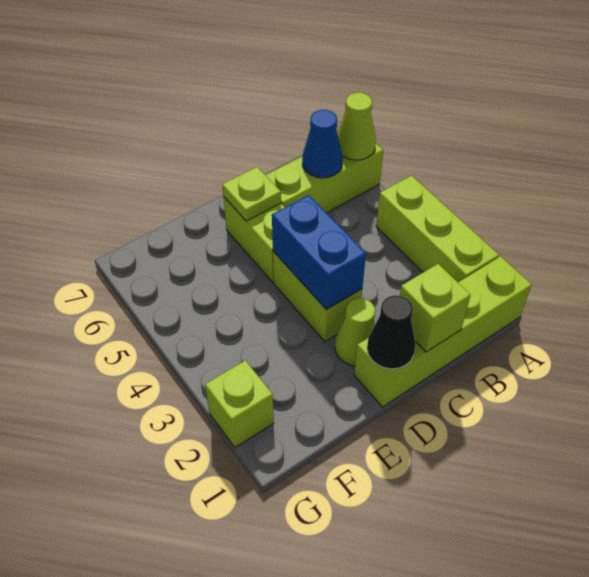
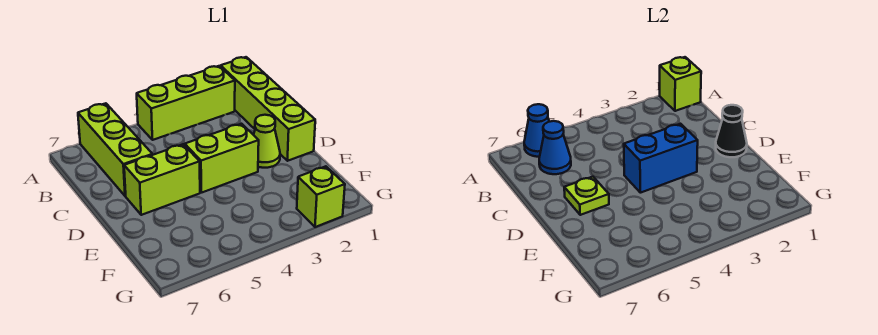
lime cone A6 level 2 -> blue cone A6 level 2
lime brick C1 level 2 -> lime brick A1 level 2

